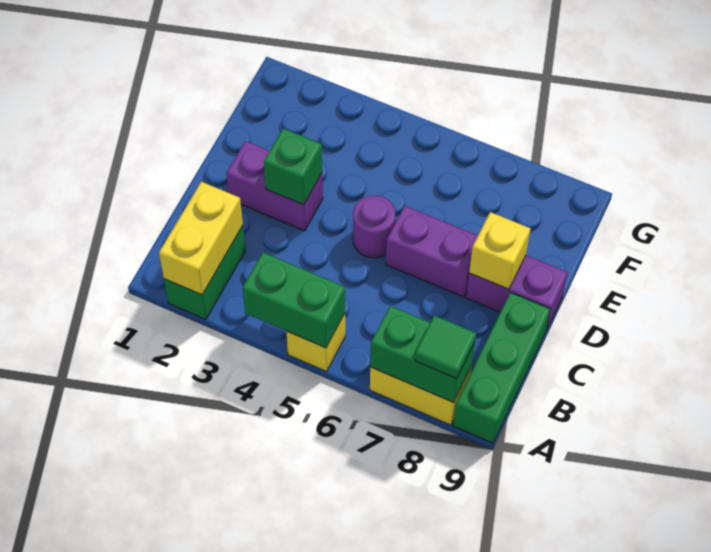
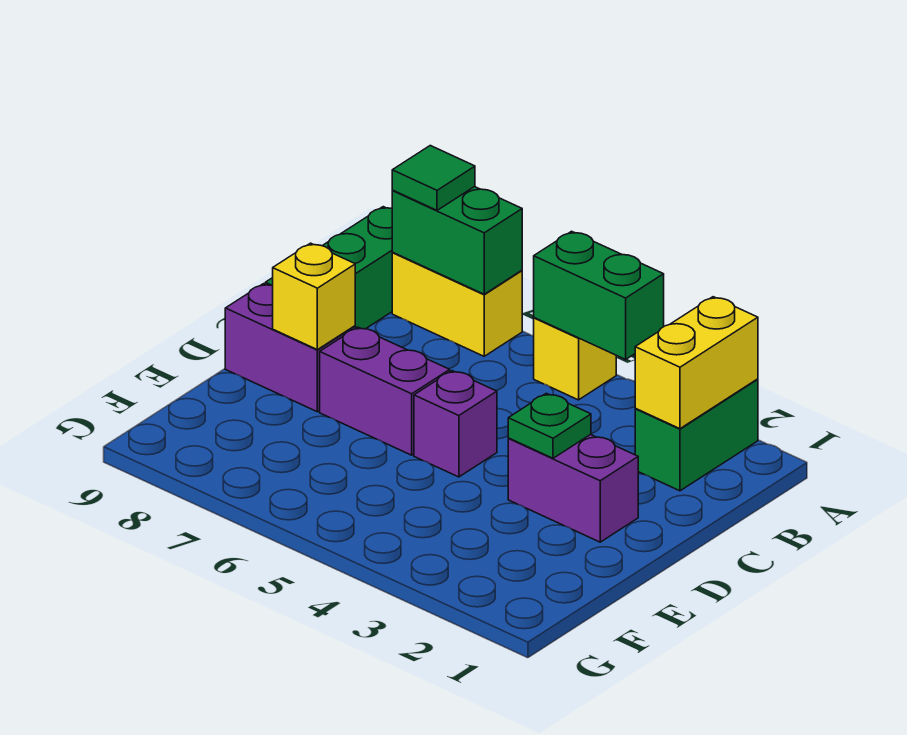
green brick D3 level 2 -> green plate D3 level 2
purple round brick D5 level 1 -> purple brick D5 level 1

